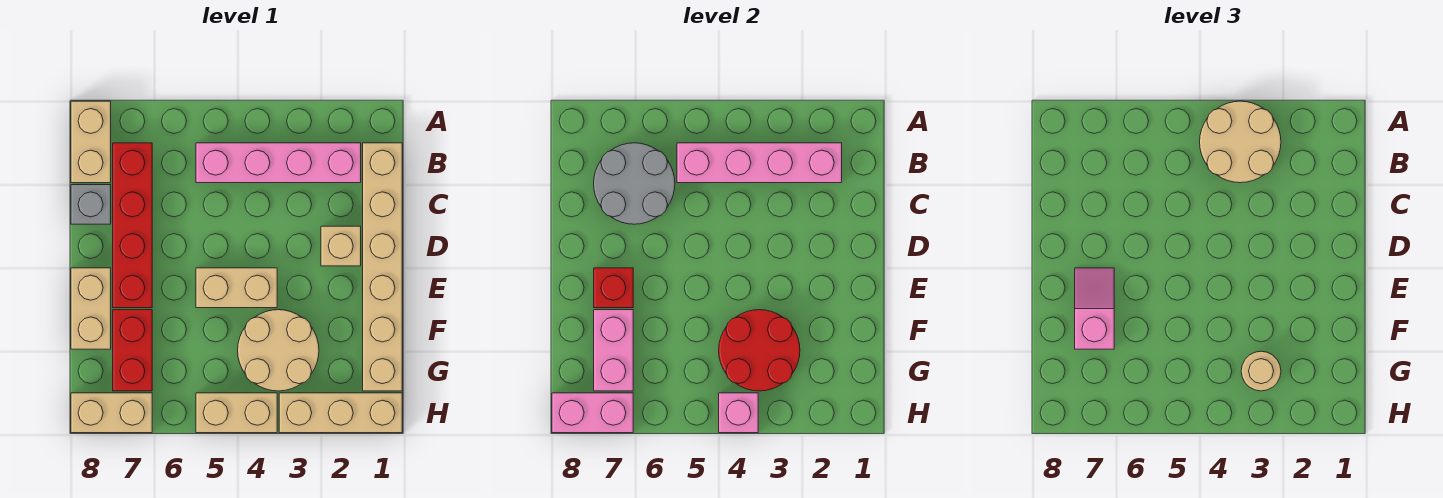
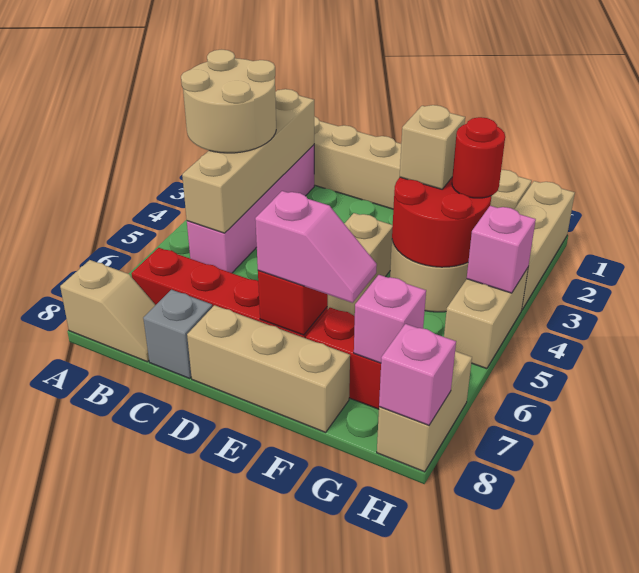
tan brick A8:B8 level 1 -> tan slope A8:B8 level 1 top A
pink brick B2:B5 level 2 -> tan brick B2:B5 level 2
grey round brick B6:C7 level 2 -> none
tan brick D2 level 1 -> tan brick F3 level 3
pink slope E7:F7 level 3 top F -> pink slope E7:F7 level 3 top E
tan brick E8:F8 level 1 -> tan brick D8:F8 level 1
pink brick F7:G7 level 2 -> pink brick G7 level 2
tan round brick G3 level 3 -> red round brick G3 level 3
pink brick H7:H8 level 2 -> pink brick H8 level 2

